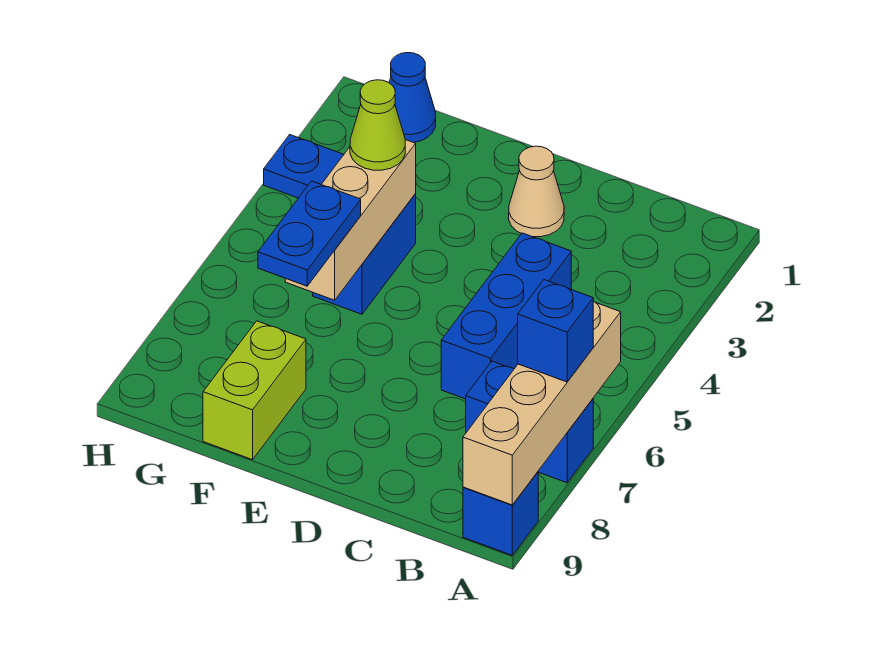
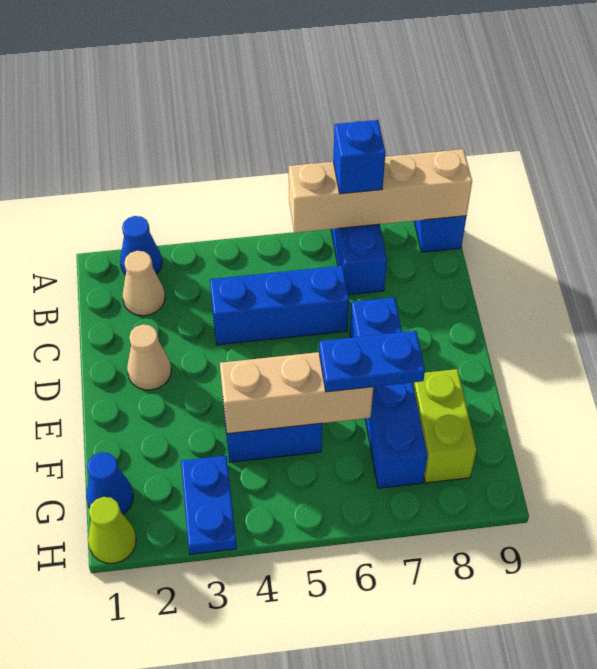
none -> blue cone A2 level 1
none -> tan cone B2 level 1
none -> blue brick D7:G7 level 1
lime cone F4 level 3 -> lime cone H1 level 1
lime brick F8:F9 level 1 -> lime brick F8:G8 level 1

